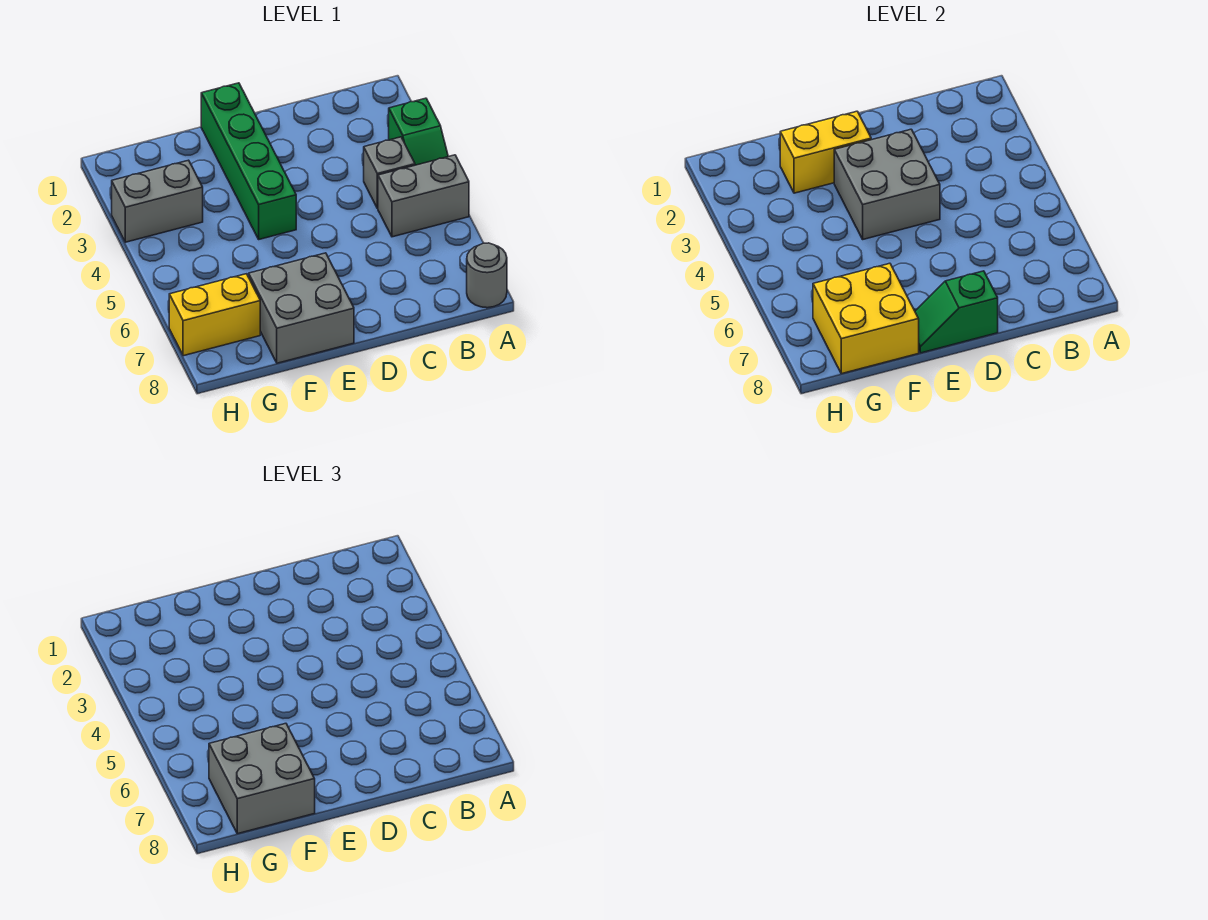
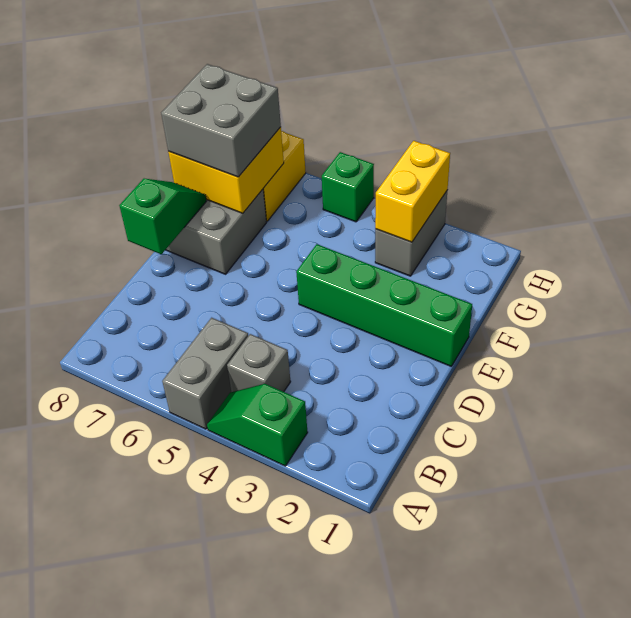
grey round brick A8 level 1 -> none
grey brick D3:E4 level 2 -> none
yellow brick E2:F2 level 2 -> yellow brick G3:H3 level 2
none -> green brick H5 level 1

